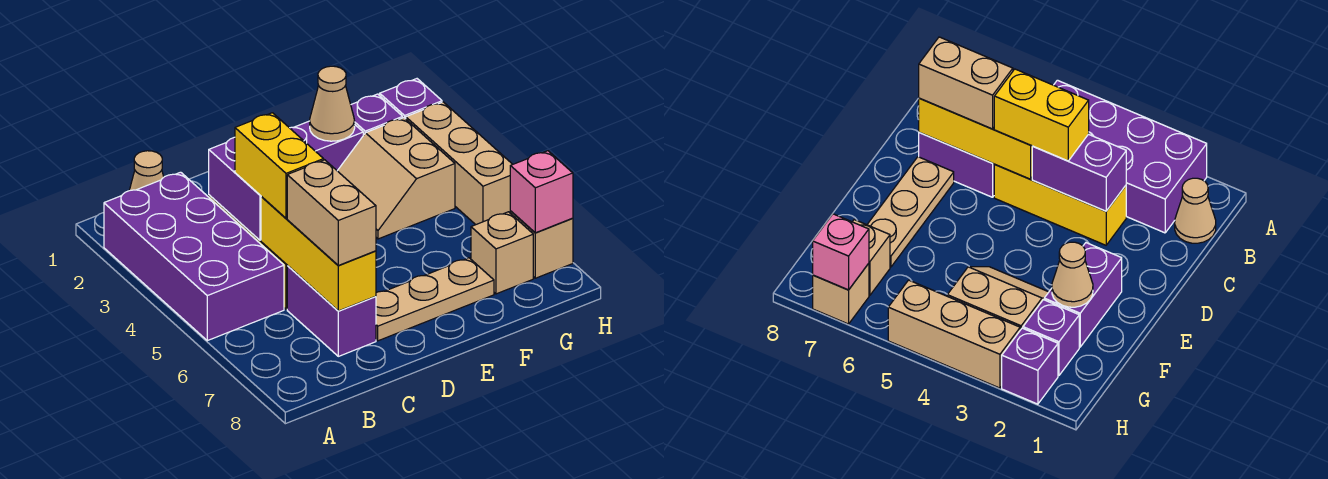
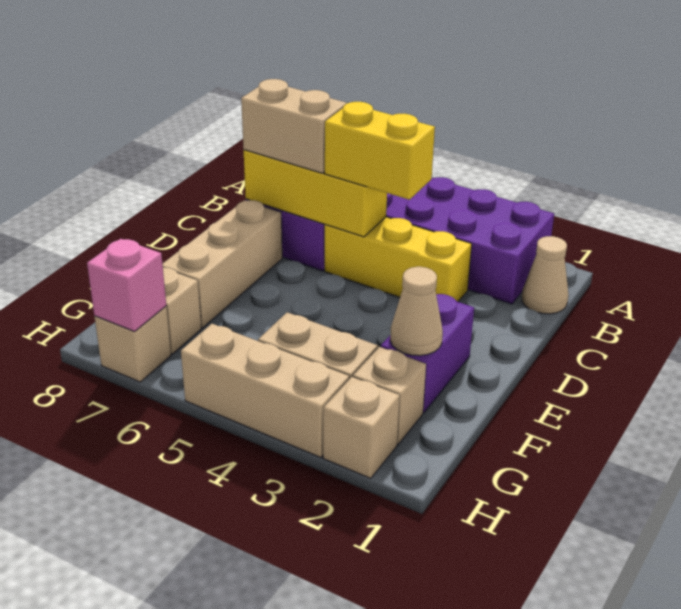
purple brick C3:C4 level 2 -> none
tan plate D7:F7 level 1 -> tan brick D7:F7 level 1
purple brick G2 level 1 -> tan brick G2 level 1
purple brick H2 level 1 -> tan brick H2 level 1

